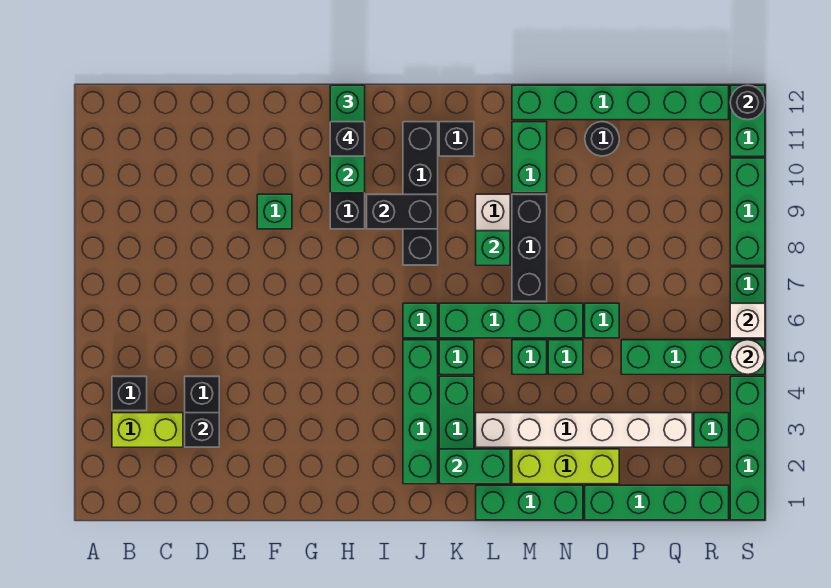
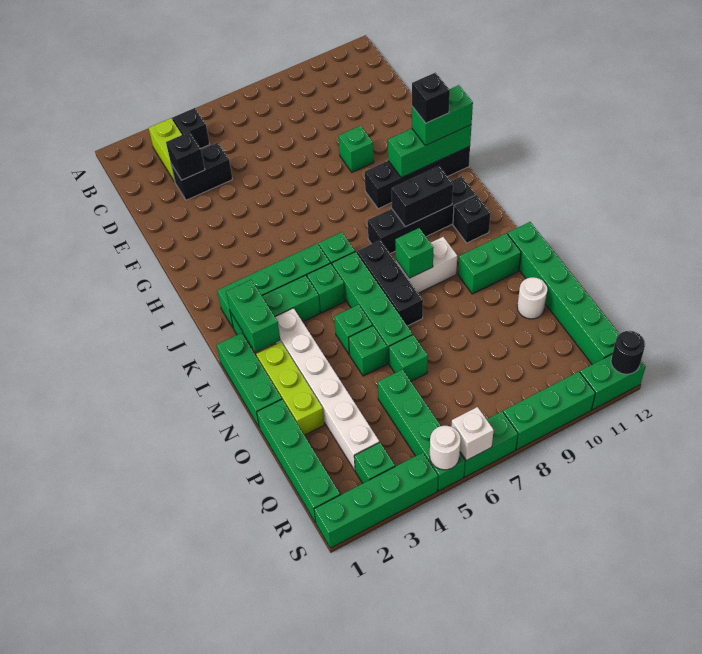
black brick I9:J9 level 2 -> black brick J9:J10 level 2
black brick M7:M9 level 1 -> black brick K7:M7 level 1
black round brick O11 level 1 -> white round brick O11 level 1

